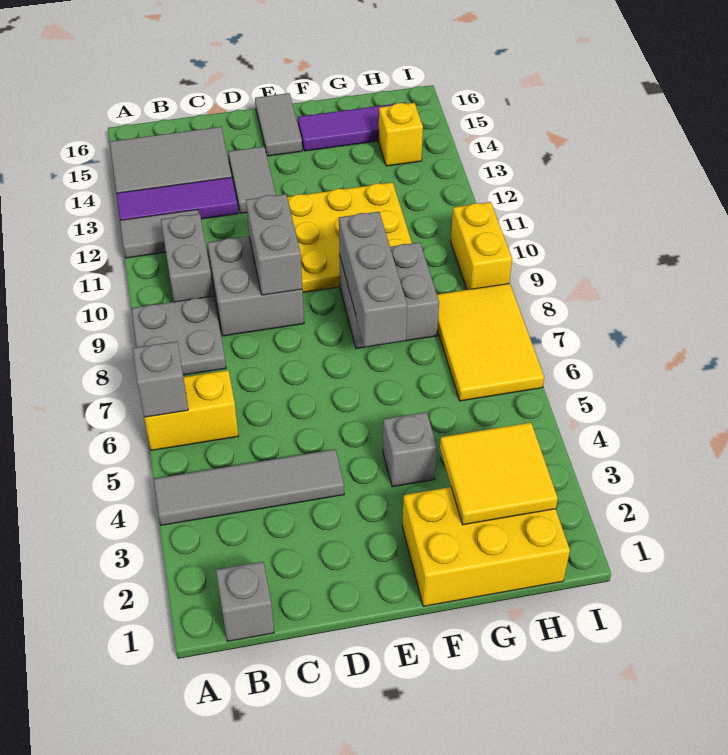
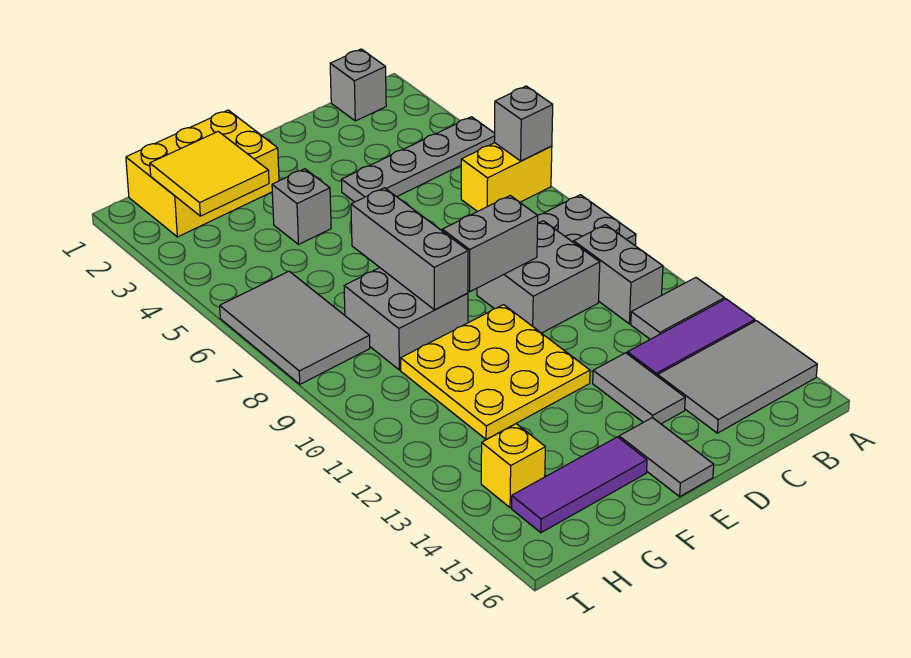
grey tile A4:D4 level 1 -> grey plate A4:D4 level 1
grey brick D9:D10 level 2 -> grey brick D9:E9 level 2
yellow tile H6:I8 level 1 -> grey tile H6:I8 level 1
yellow brick I9:I10 level 1 -> none

